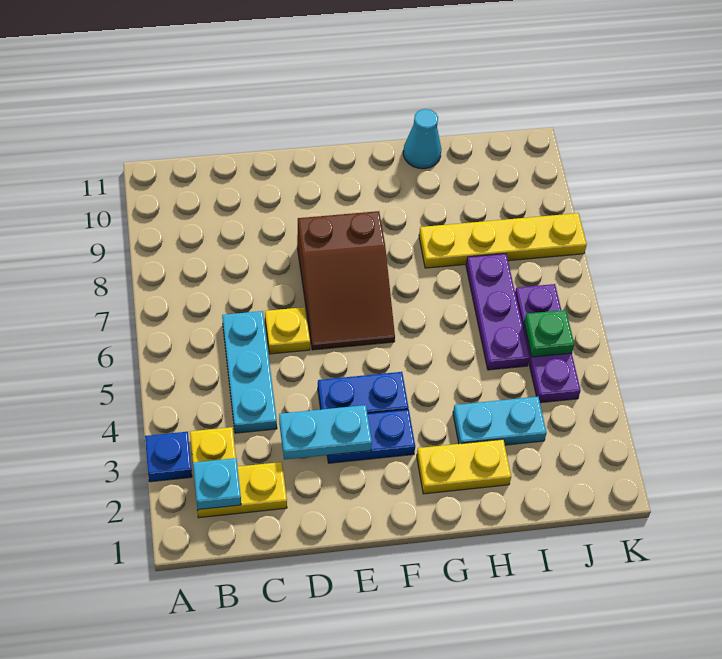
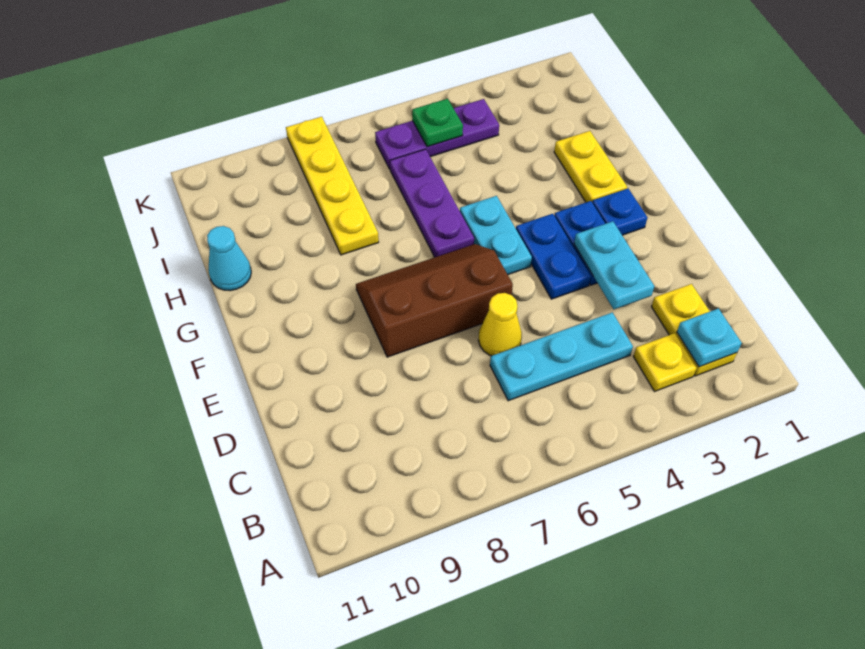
blue plate A3 level 1 -> blue plate F2 level 1
yellow plate D6 level 1 -> yellow cone D6 level 1
brown slope E6:F8 level 1 top 8 -> brown slope E6:F8 level 1 top E
cyan plate H3:I3 level 1 -> cyan plate F5:G5 level 1
purple plate I5:I7 level 1 -> purple plate G6:I6 level 1

